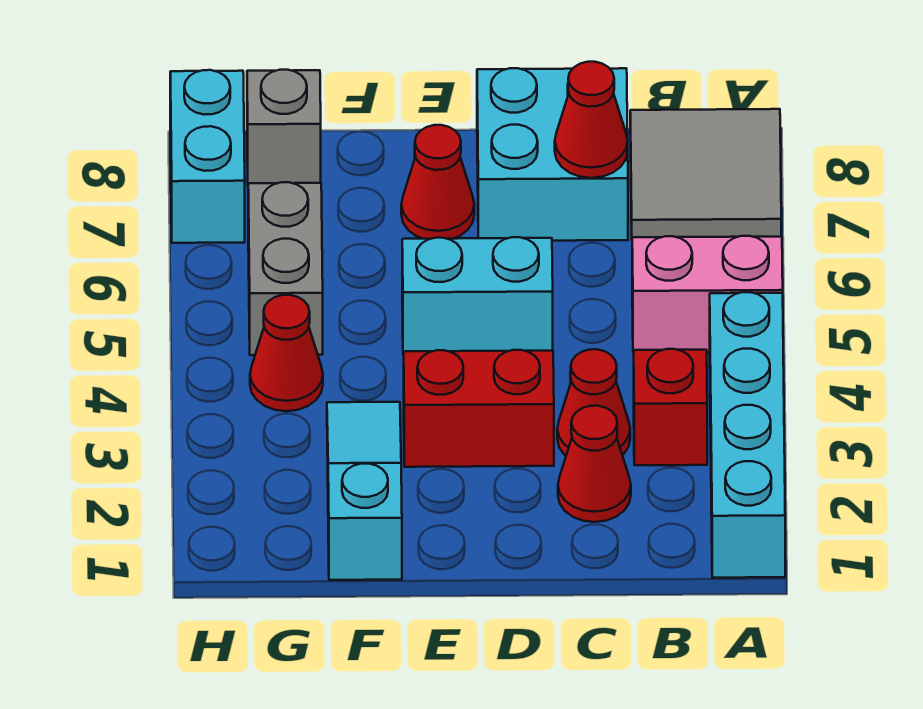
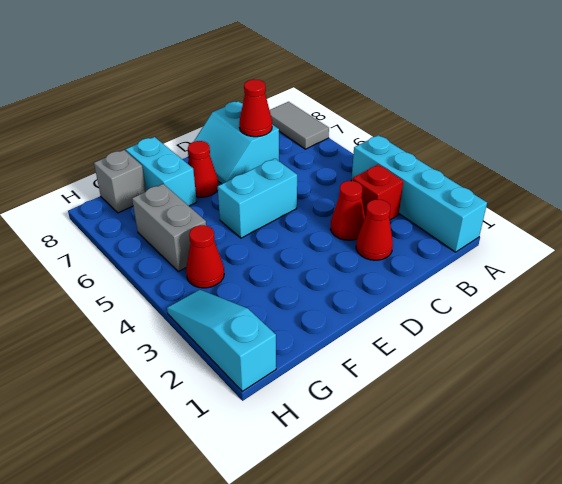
pink brick A5:B5 level 1 -> none
grey tile A7:B8 level 1 -> grey tile A7:A8 level 1
cyan brick C7:D8 level 1 -> cyan slope C7:D8 level 1 top C
red brick D3:E3 level 1 -> none
cyan slope F1:F3 level 1 top 1 -> cyan slope H1:H3 level 1 top 1
cyan brick H7:H8 level 1 -> cyan brick F7:F8 level 1

